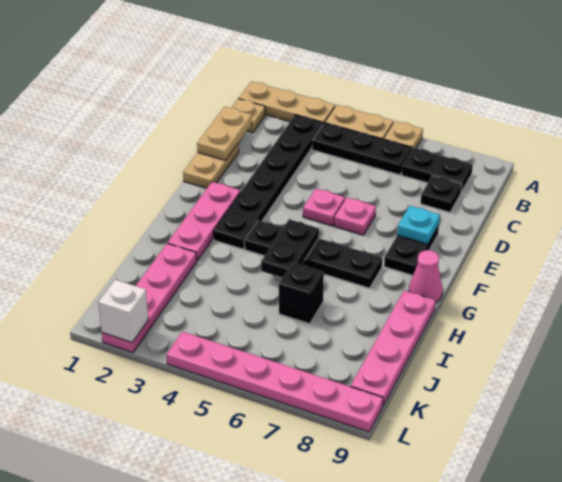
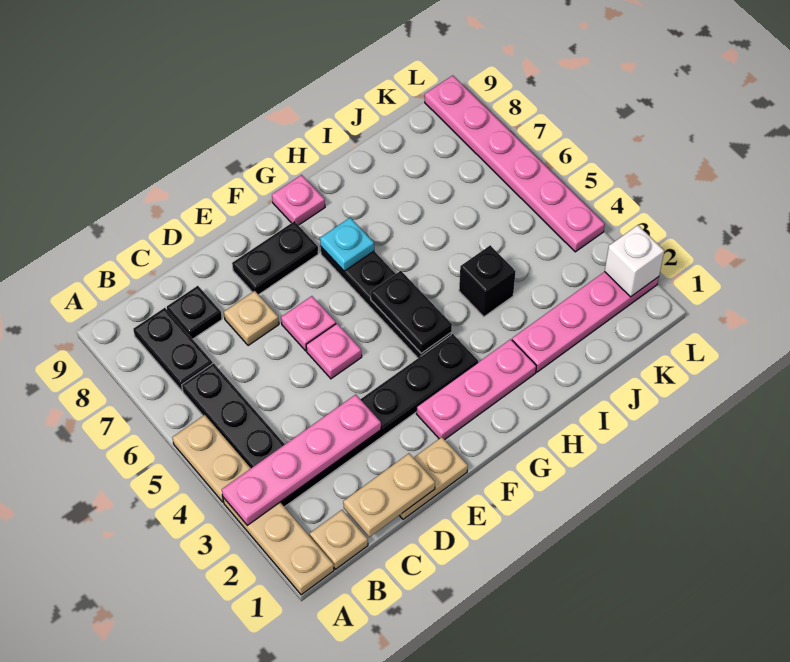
tan plate A6 level 1 -> tan plate D7 level 1
cyan plate E8 level 2 -> cyan plate G7 level 2
black plate G5:H5 level 2 -> black plate G4:G5 level 2
pink cone G9 level 1 -> pink plate G9 level 1
pink plate H9:K9 level 1 -> pink plate A3:D3 level 2
black brick I6 level 1 -> black brick I4 level 1

